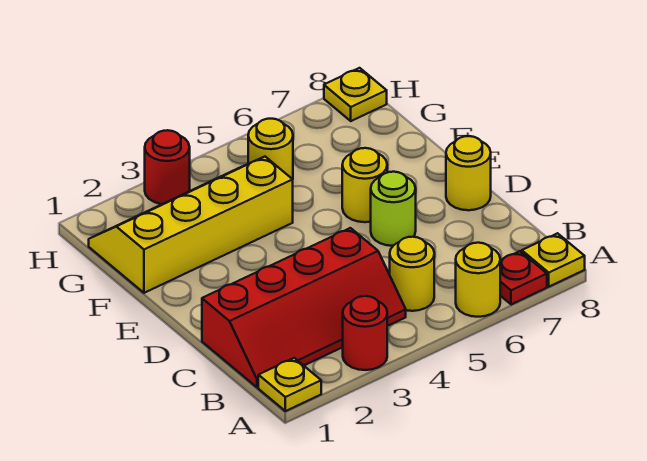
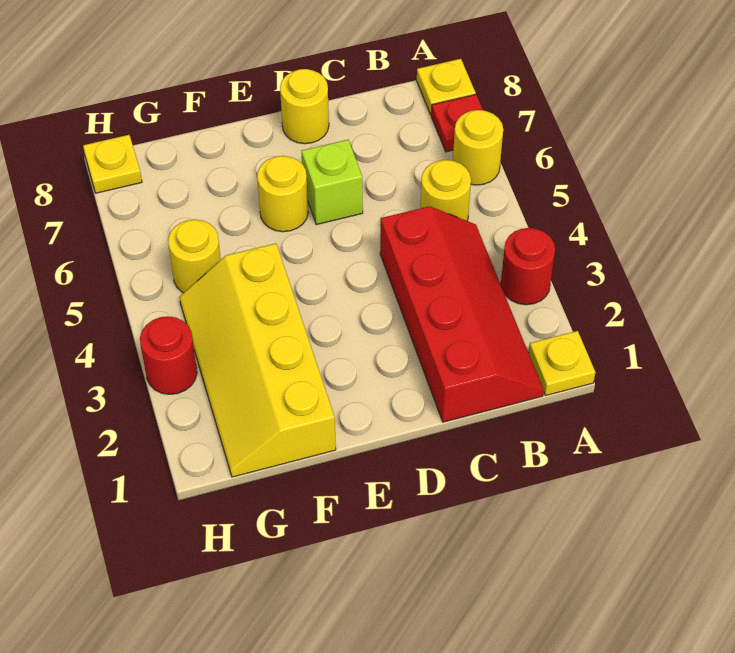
lime round brick D6 level 1 -> lime brick D6 level 1

